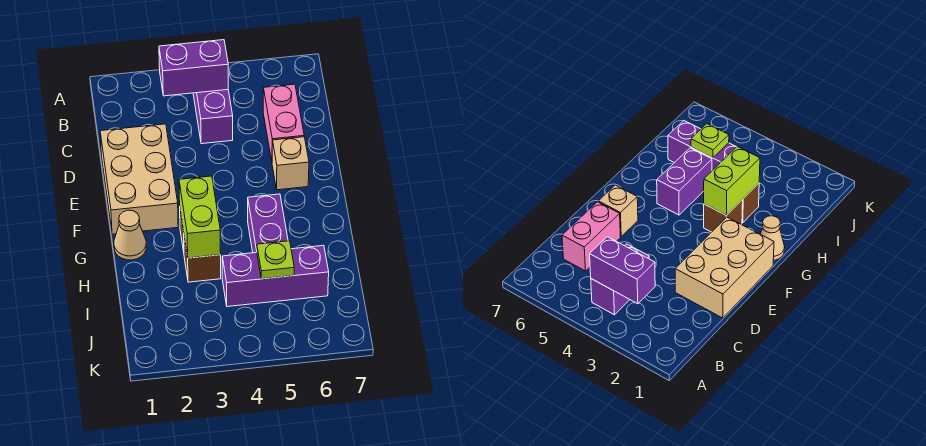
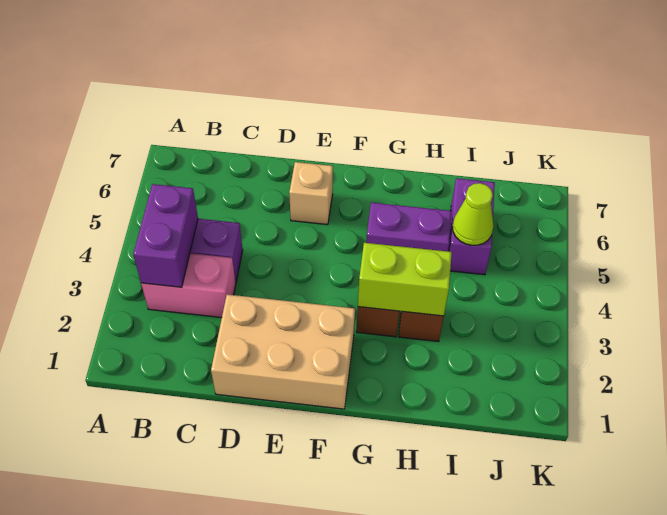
pink brick C6:D6 level 1 -> pink brick B3:C3 level 1
tan cone G1 level 1 -> none
purple brick I4:I6 level 1 -> purple brick I5:I6 level 1
lime plate I5 level 2 -> lime cone I5 level 2

